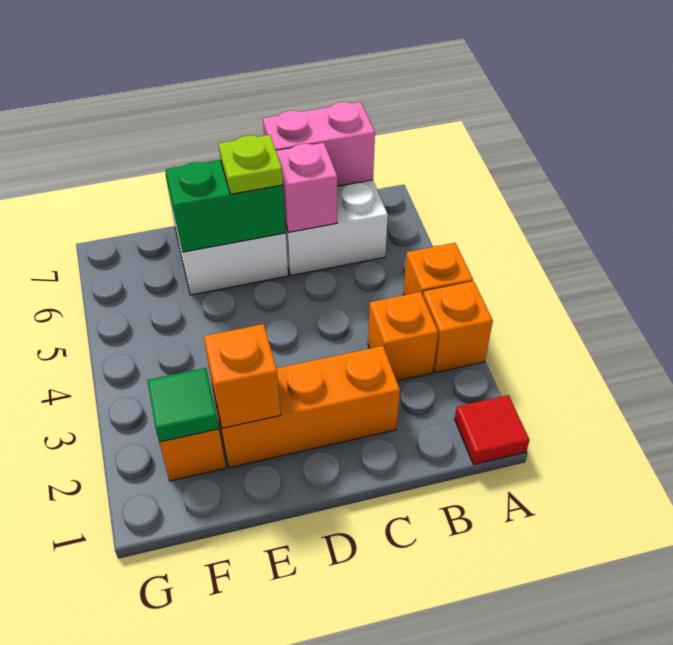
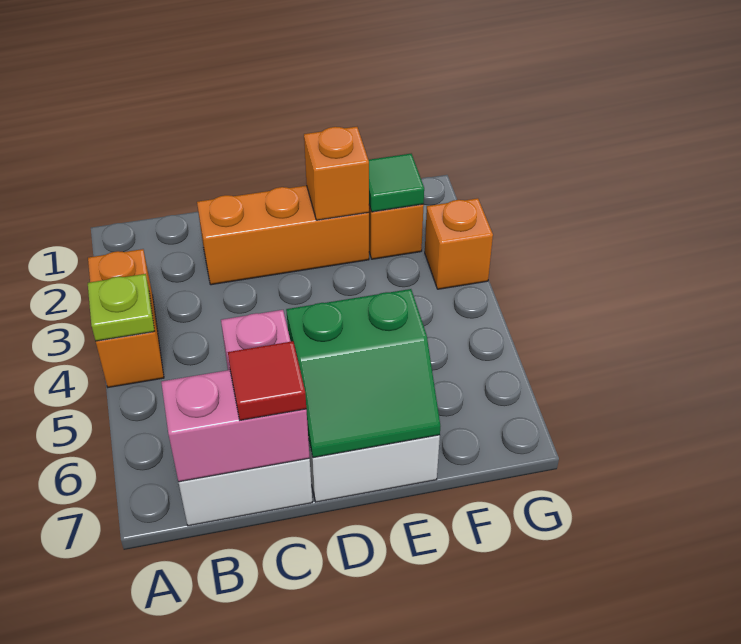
red tile A1 level 1 -> red tile C7 level 3
orange brick B3 level 1 -> orange brick G3 level 1
lime plate D6 level 3 -> lime plate A4 level 2

